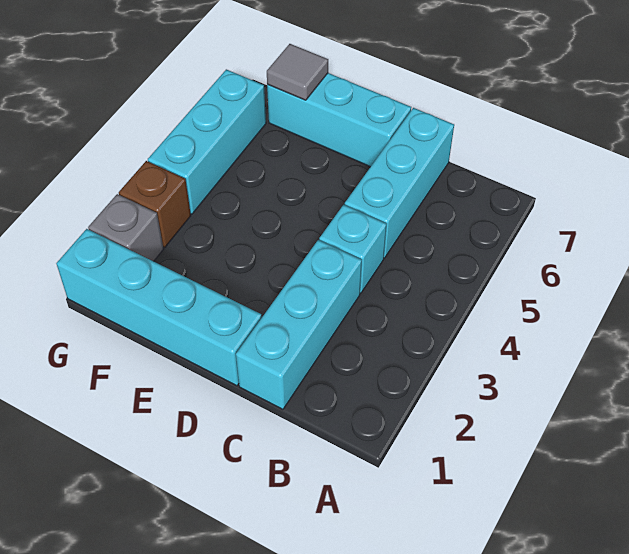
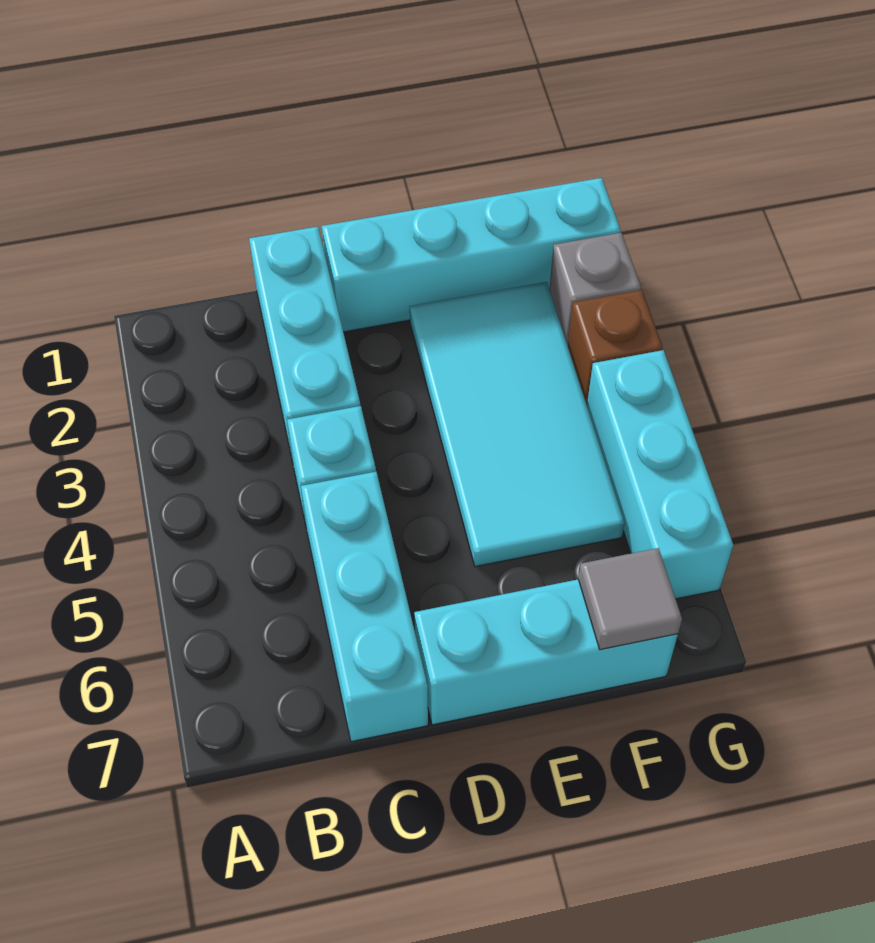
none -> cyan tile E2:F5 level 1

